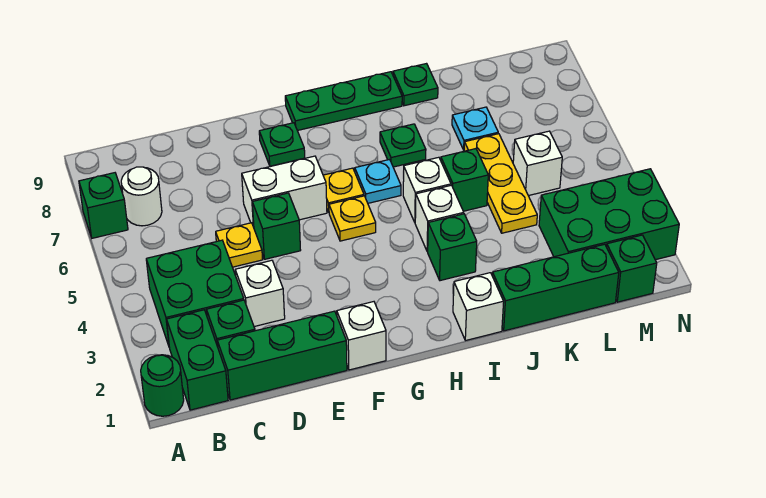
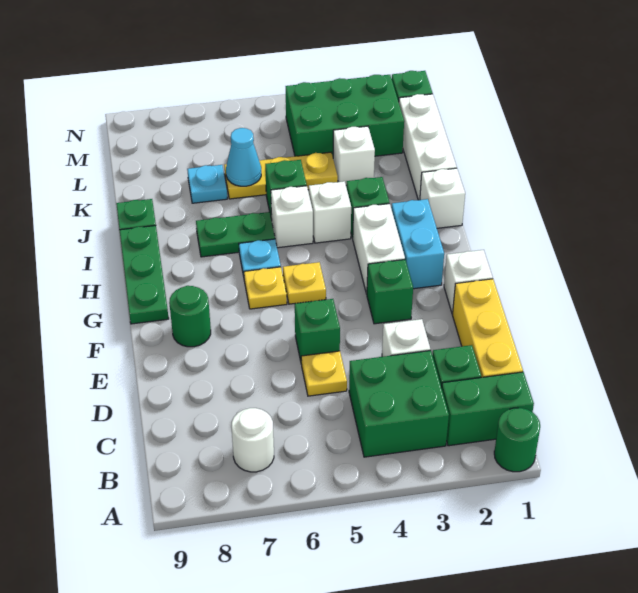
green brick A7 level 1 -> green brick F3 level 1
green brick C1:E1 level 1 -> yellow brick C1:E1 level 1
white brick E6:F6 level 1 -> white brick G3:H3 level 1
green plate F8 level 1 -> green round brick F8 level 1
none -> cyan brick G2:H2 level 1
green plate I7 level 1 -> green plate I6:I7 level 1
green brick J1:L1 level 1 -> white brick J1:L1 level 1
none -> cyan cone K6 level 2
green brick L2:N3 level 1 -> green brick L2:M4 level 1
white brick L5 level 1 -> white brick K3 level 1

